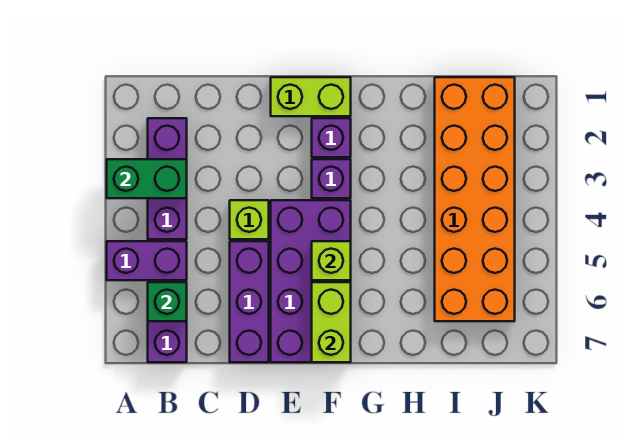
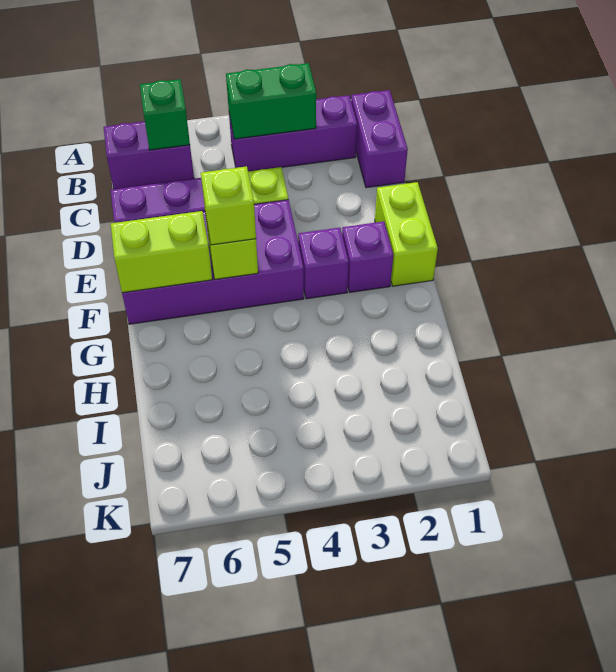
green brick A3:B3 level 2 -> green brick B3:B4 level 2
purple brick A5:B5 level 1 -> purple brick B1:C1 level 1
none -> lime brick F5 level 3
orange brick I1:J6 level 1 -> none

